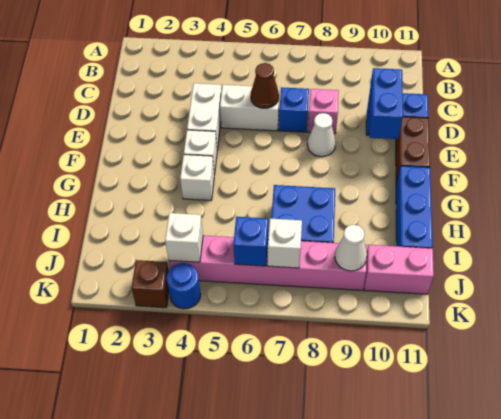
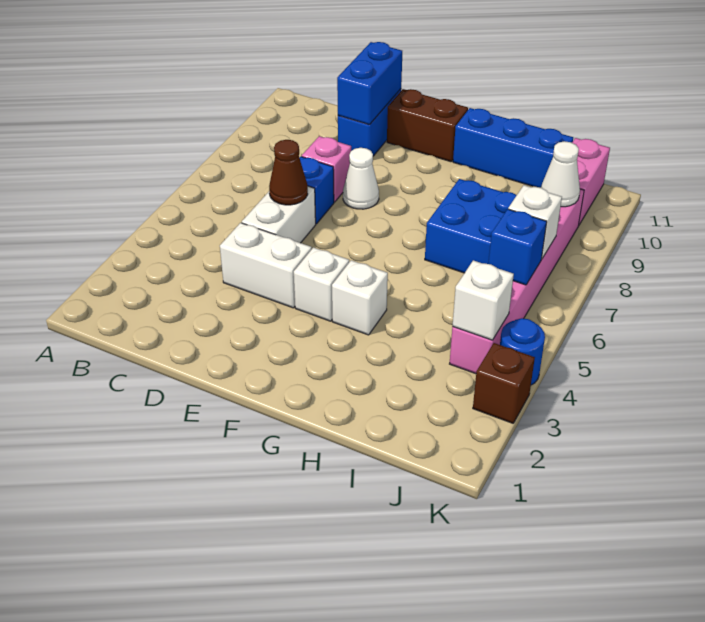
blue brick D10:E10 level 2 -> blue brick D10:D11 level 2

